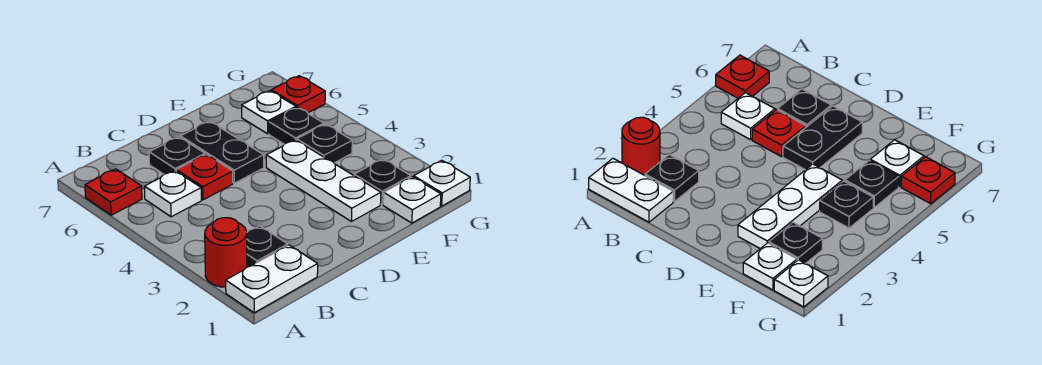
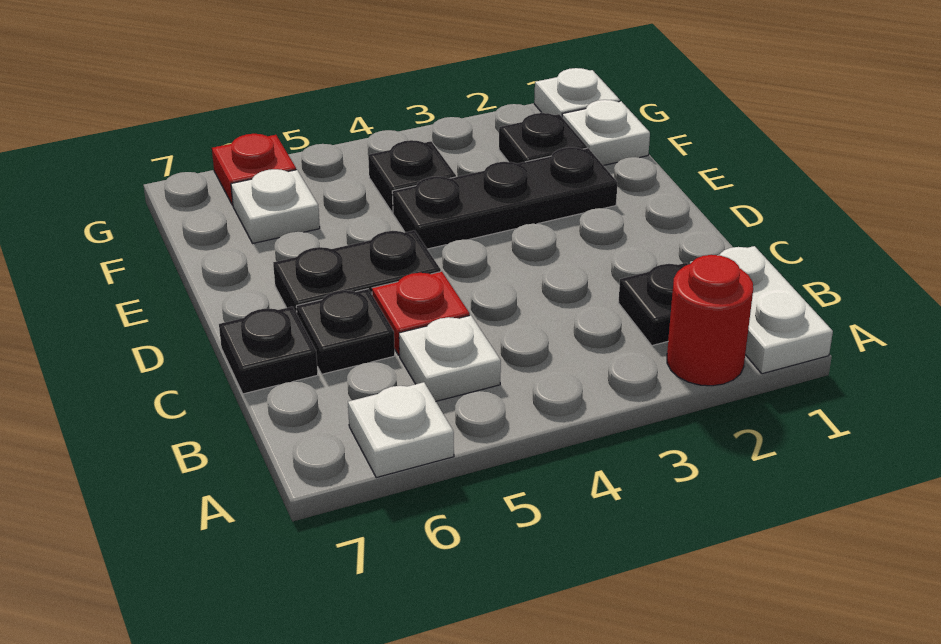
red plate A6 level 1 -> white plate A6 level 1
white plate E2:E4 level 1 -> black plate E2:E4 level 1
black plate F5 level 1 -> black plate C7 level 1

